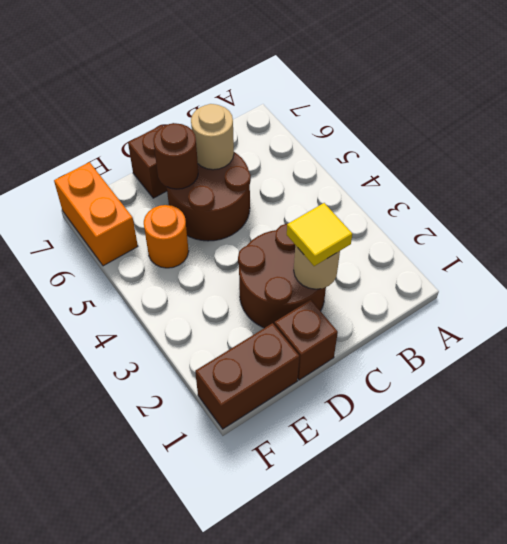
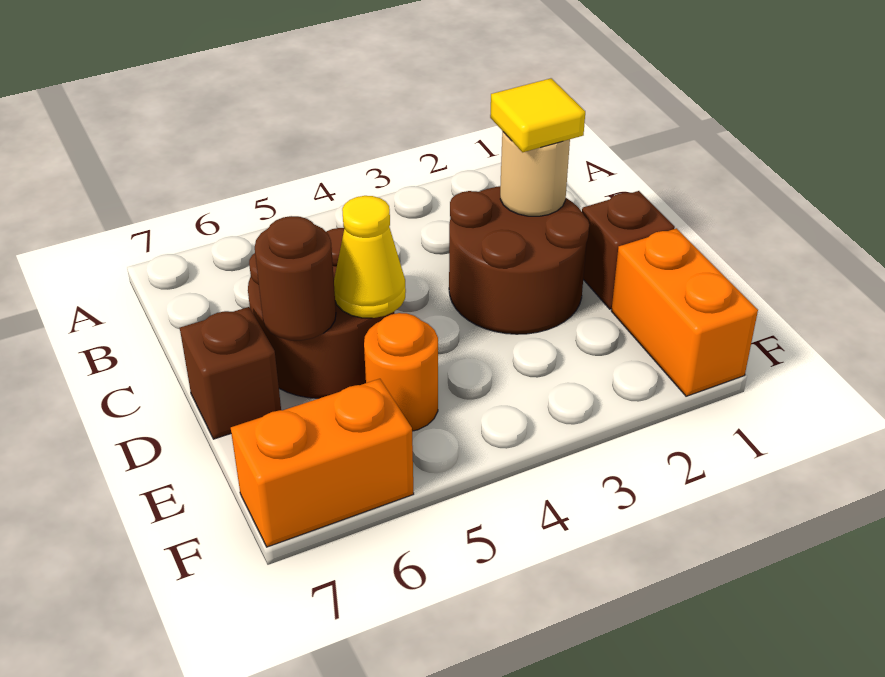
tan round brick C6 level 2 -> none
none -> yellow cone D5 level 2
brown brick E1:F1 level 1 -> orange brick E1:F1 level 1

